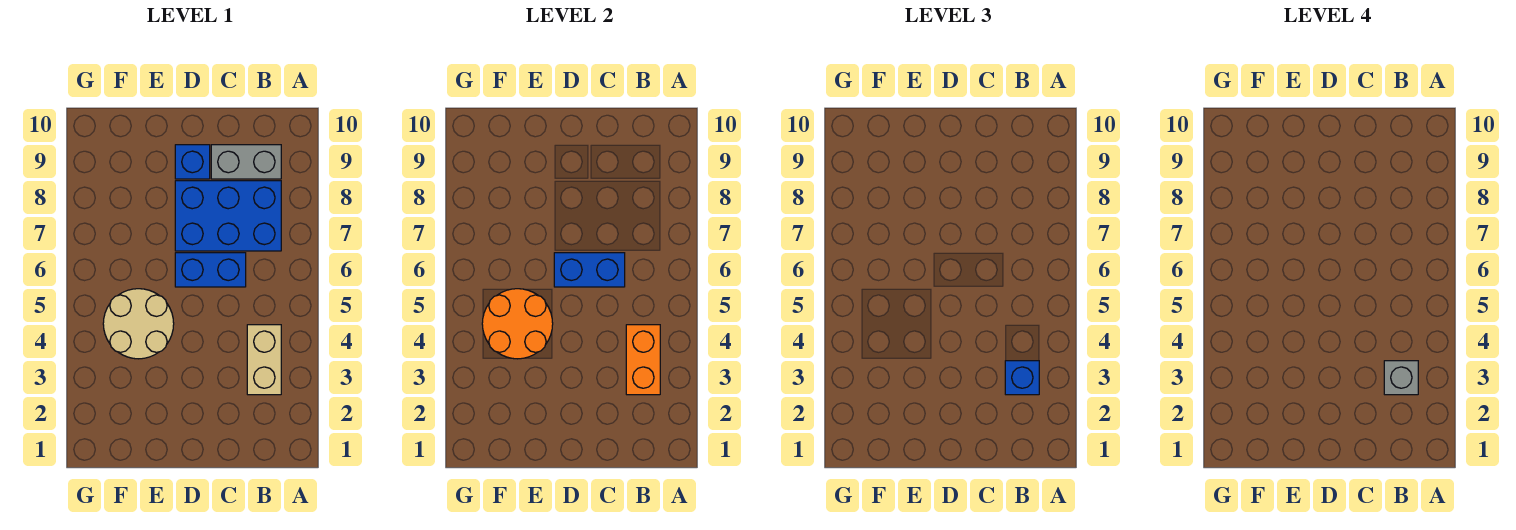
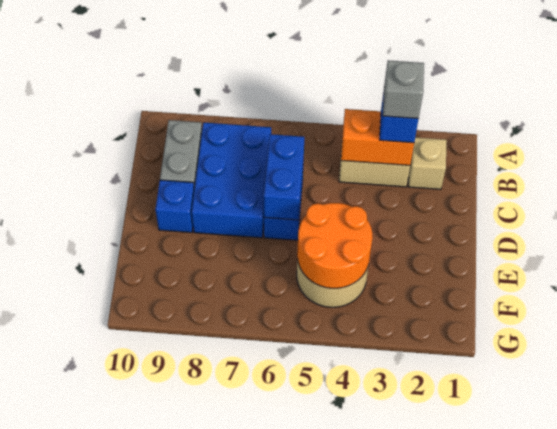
none -> tan brick B2 level 1

